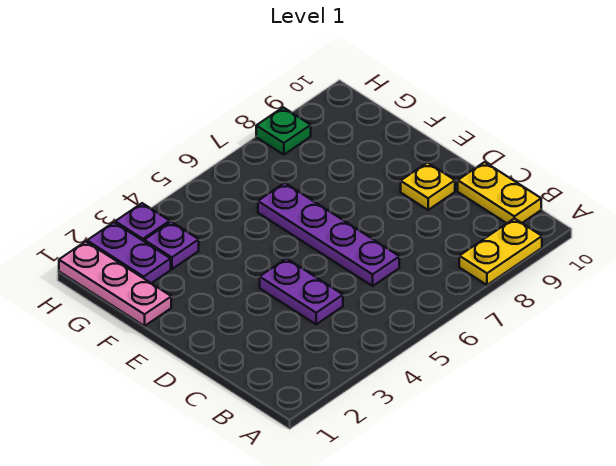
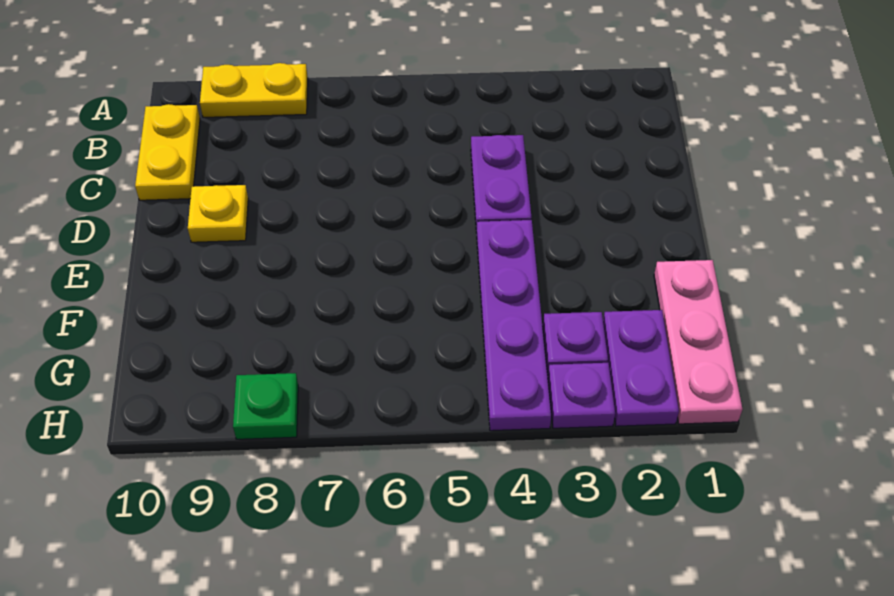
purple plate C6:F6 level 1 -> purple plate E4:H4 level 1

